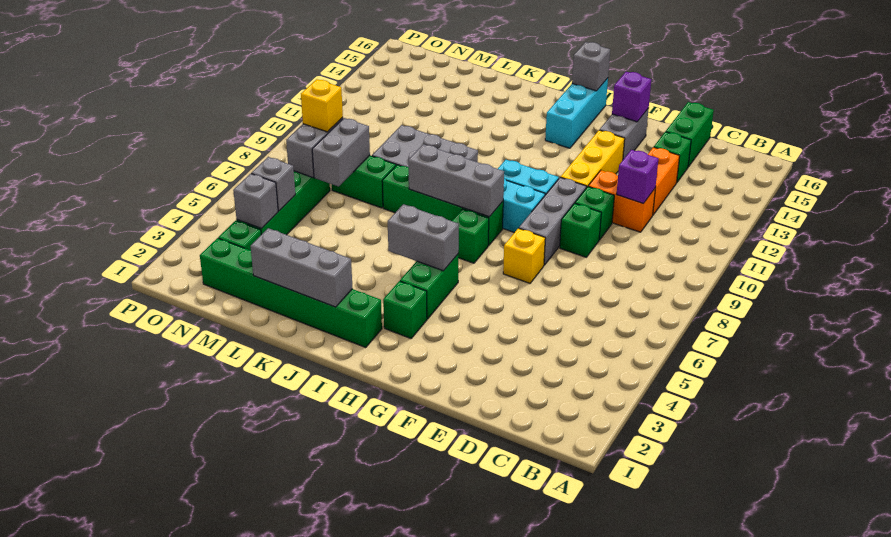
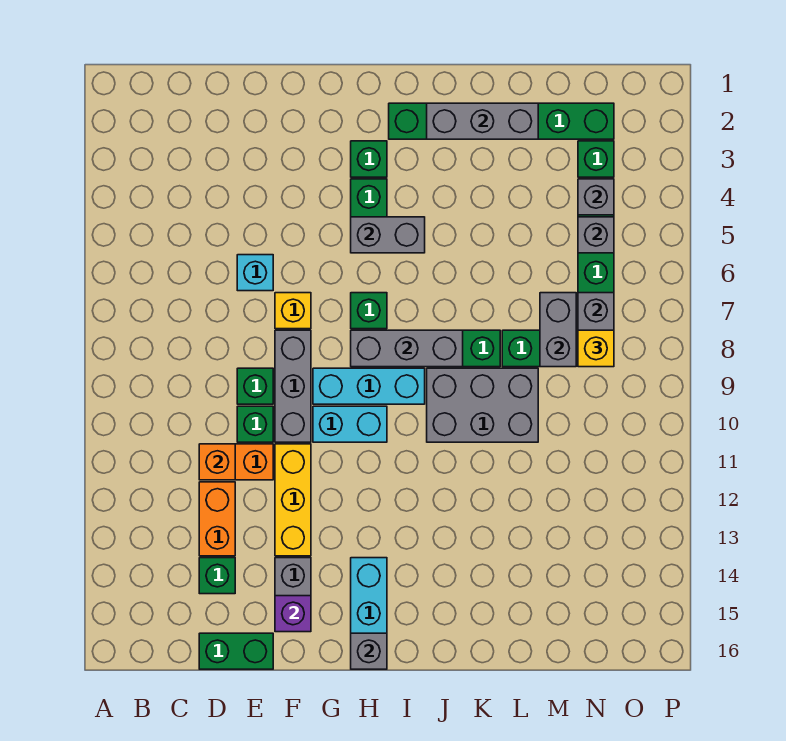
purple brick D11 level 2 -> orange brick D11 level 2
green brick D15:D16 level 1 -> green brick D16:E16 level 1
none -> cyan brick E6 level 1

